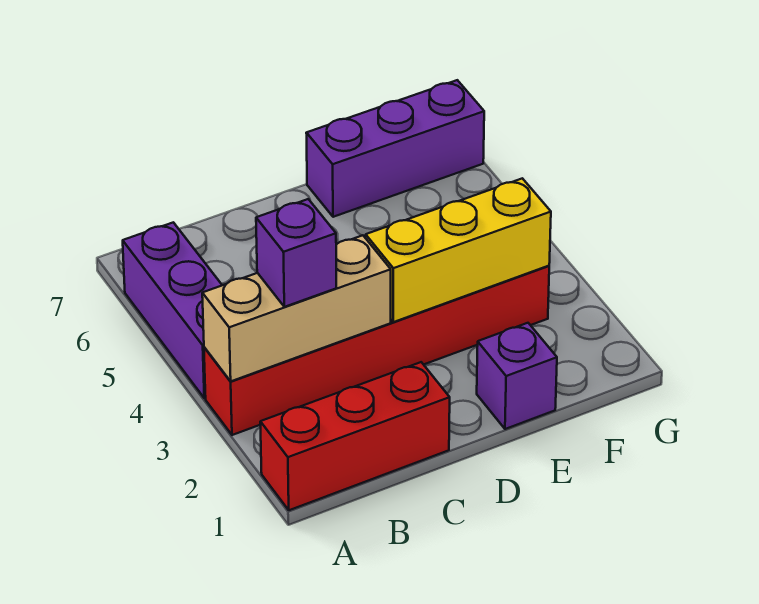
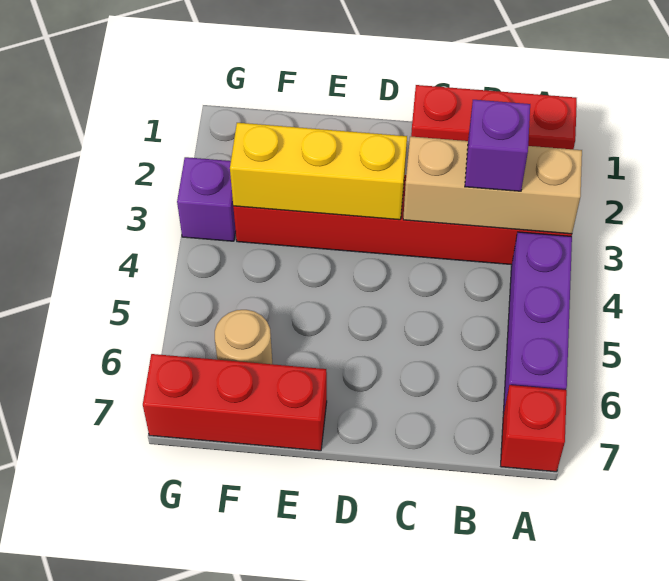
none -> red brick A7 level 1
purple brick E1 level 1 -> purple brick G3 level 1
purple brick E7:G7 level 1 -> red brick E7:G7 level 1
none -> tan round brick F6 level 1

